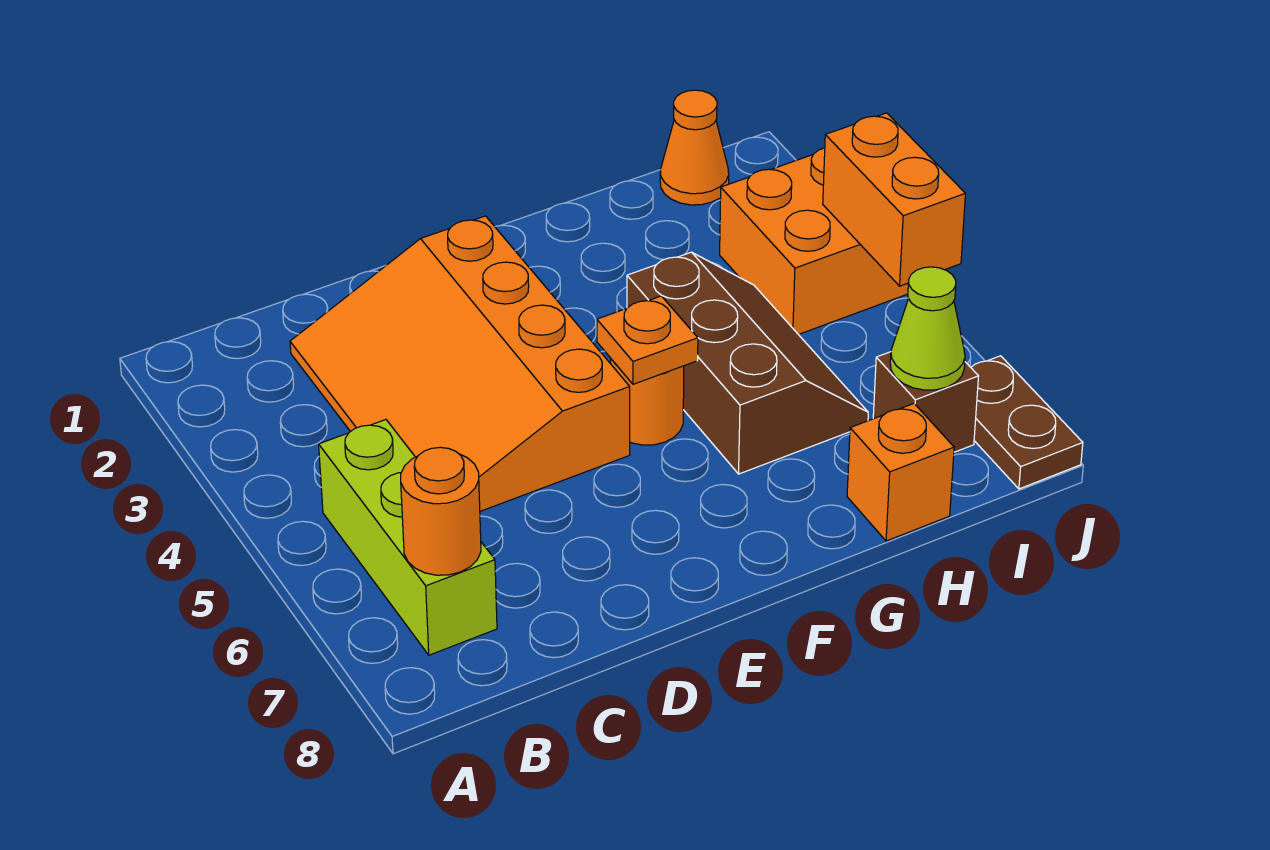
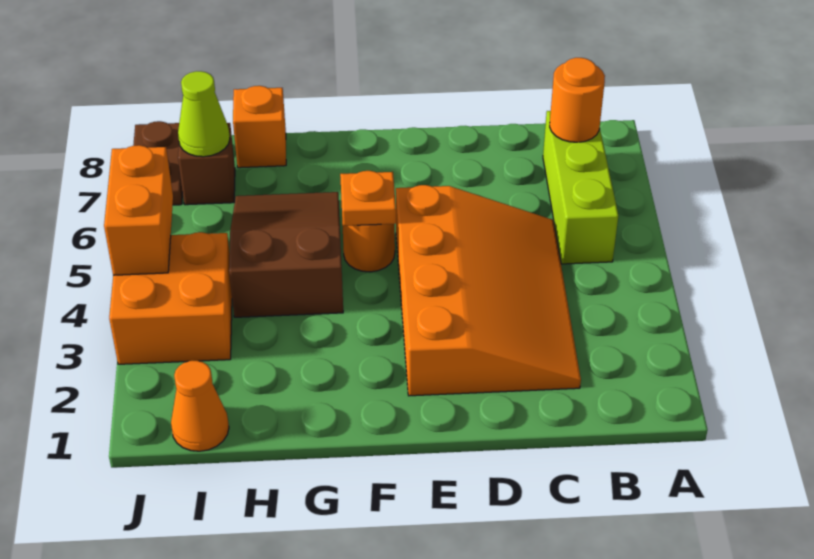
brown slope G4:H6 level 1 top G -> brown slope G4:H6 level 1 top 4

